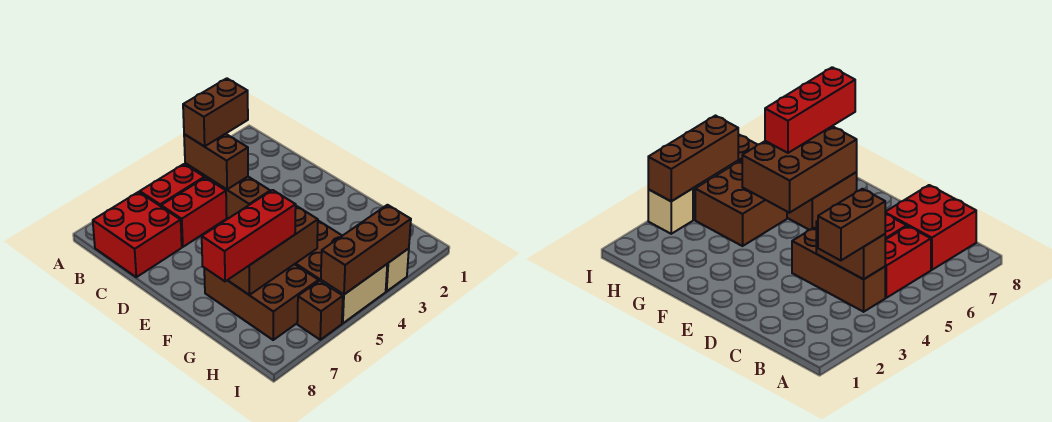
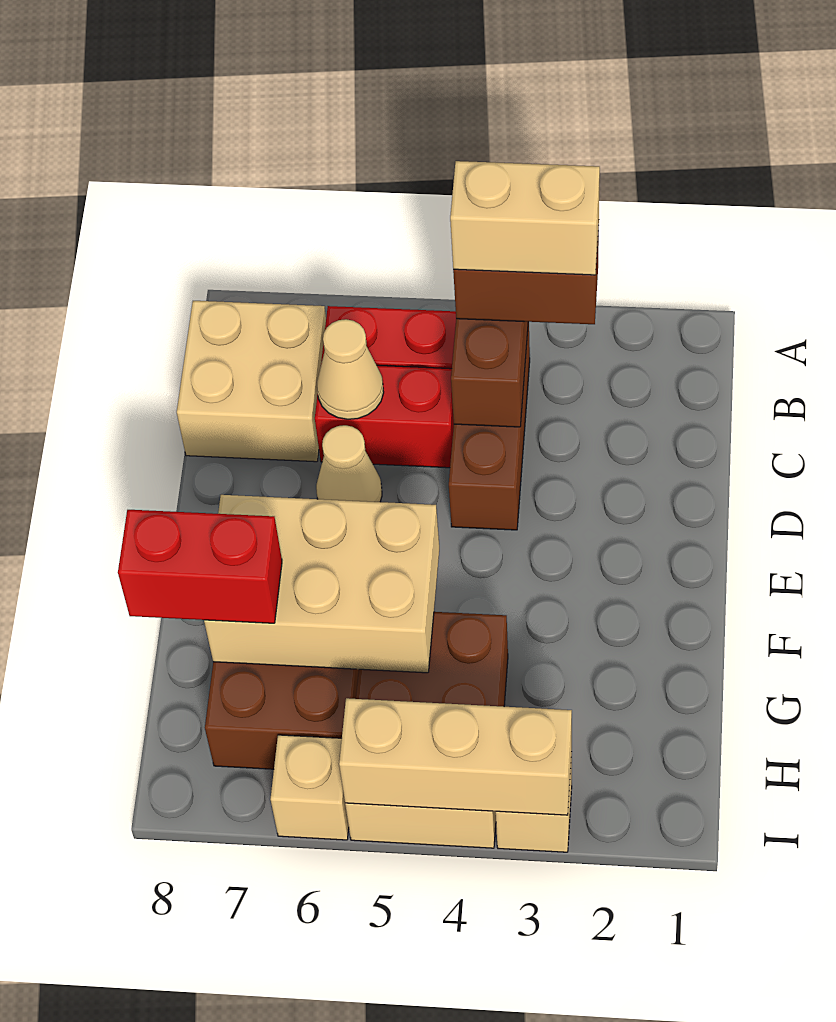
none -> tan brick B3:B4 level 4
red brick B7:C8 level 1 -> tan brick B7:C8 level 1
none -> tan cone C6 level 2
none -> tan cone D6 level 1
brown brick F5:G7 level 2 -> tan brick F5:G7 level 2
red brick G6:G8 level 3 -> red brick G7:G8 level 3
brown brick I3:I5 level 2 -> tan brick I3:I5 level 2
brown brick I6 level 1 -> tan brick I6 level 1

